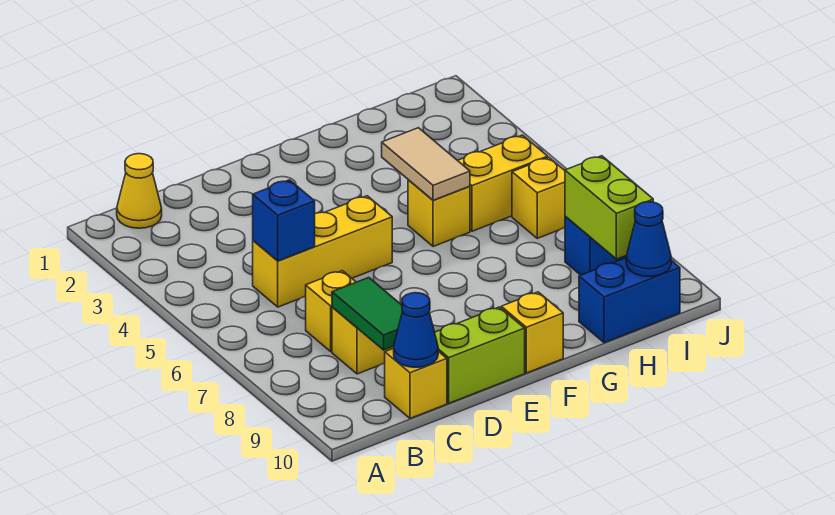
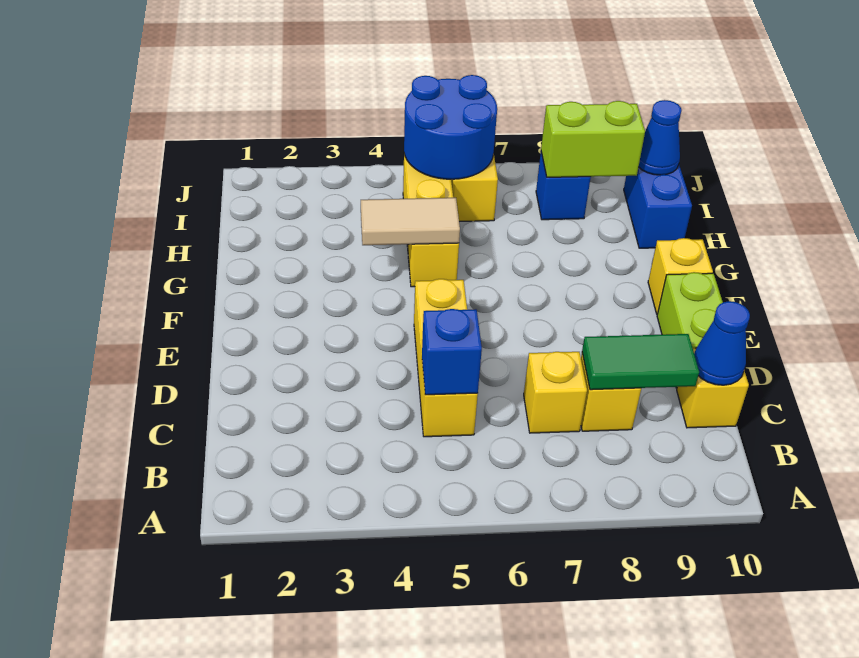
yellow cone B1 level 1 -> none
none -> blue round brick I5:J6 level 2

